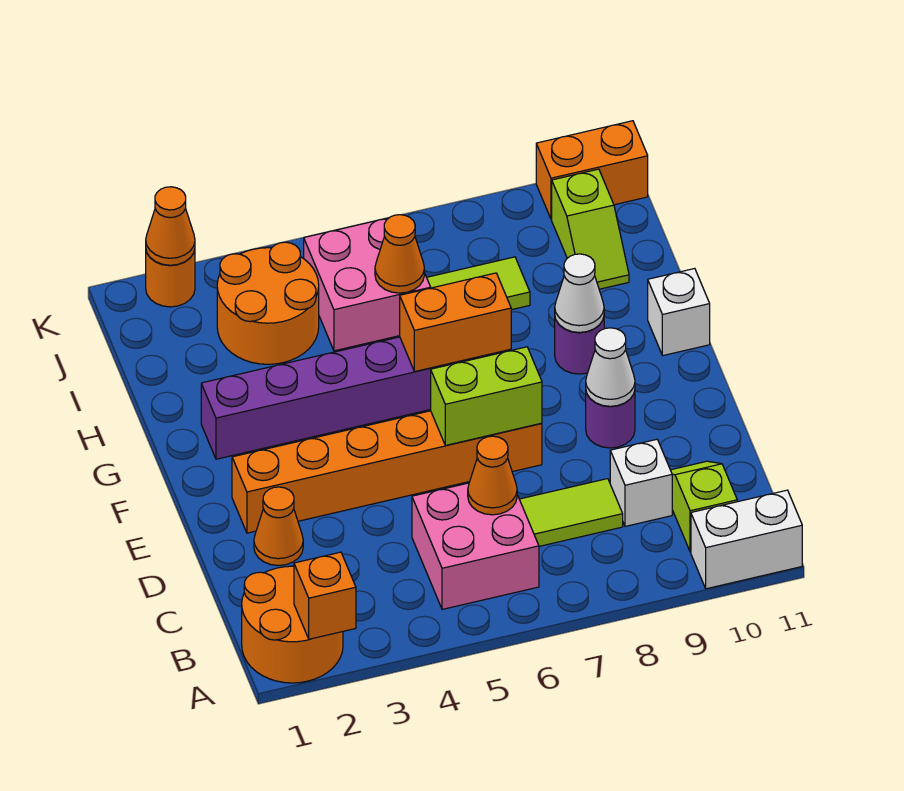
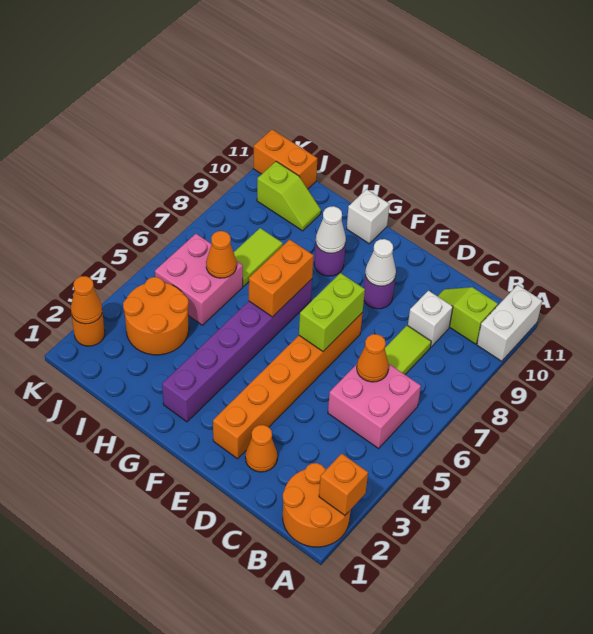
orange brick K10:K11 level 1 -> orange brick J11:K11 level 1

